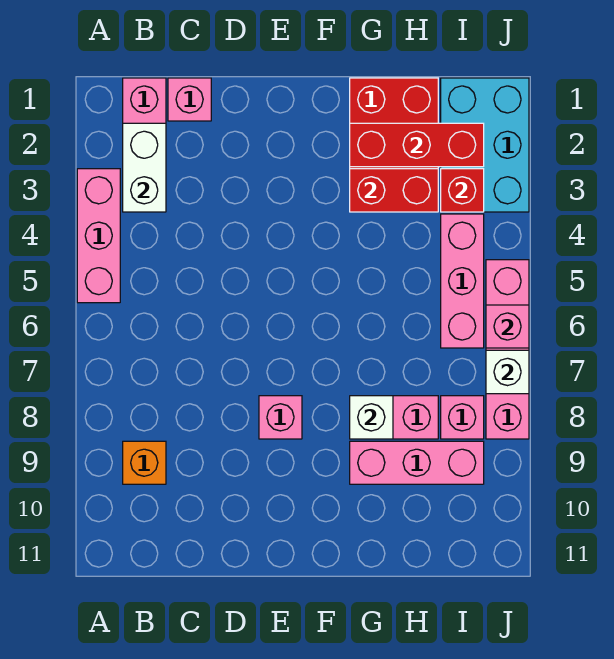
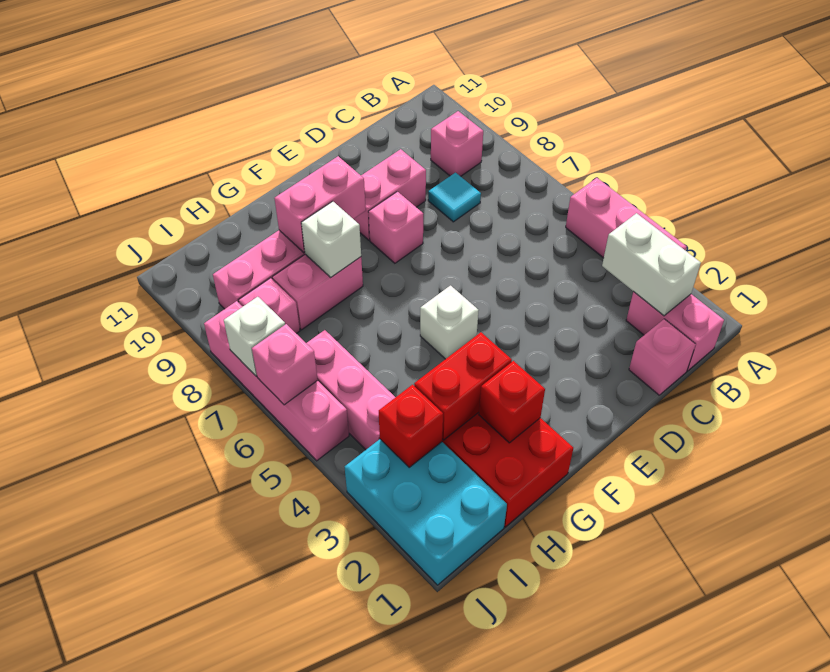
orange brick B9 level 1 -> pink brick B9 level 1
none -> cyan tile C8 level 1
none -> pink brick D9:E9 level 1
none -> white brick F5 level 1
none -> pink brick F9:G9 level 2
red brick G2:I2 level 2 -> red brick G2 level 2

